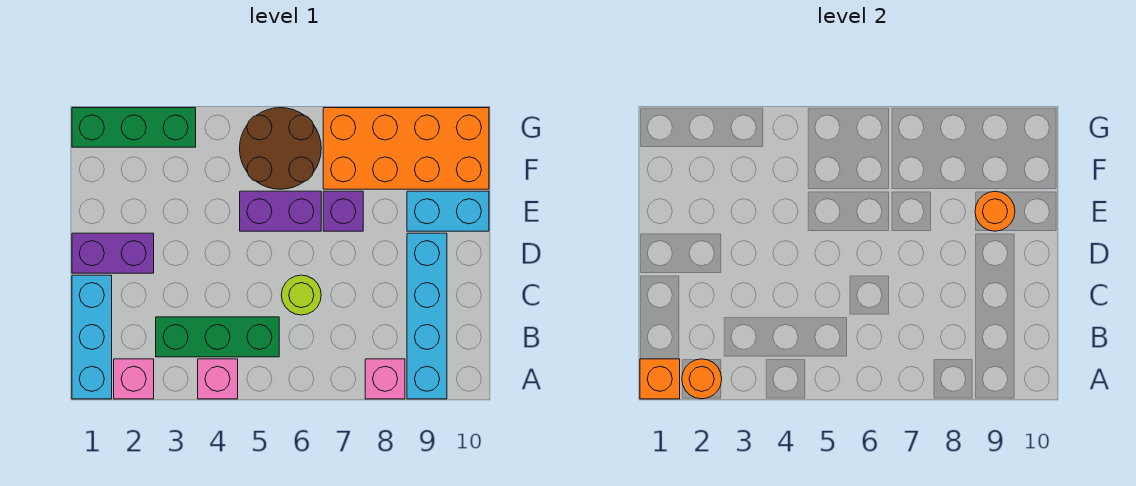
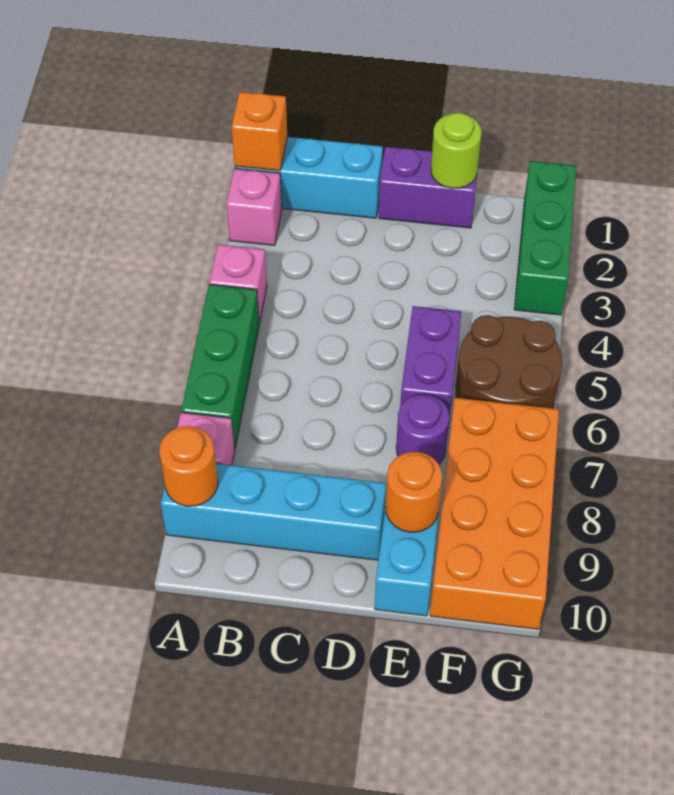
orange round brick A2 level 2 -> orange round brick A9 level 2
green brick B3:B5 level 1 -> green brick A5:A7 level 1
lime round brick C6 level 1 -> lime round brick E1 level 2
purple brick D1:D2 level 1 -> purple brick D1:E1 level 1
purple brick E7 level 1 -> purple round brick E7 level 1

